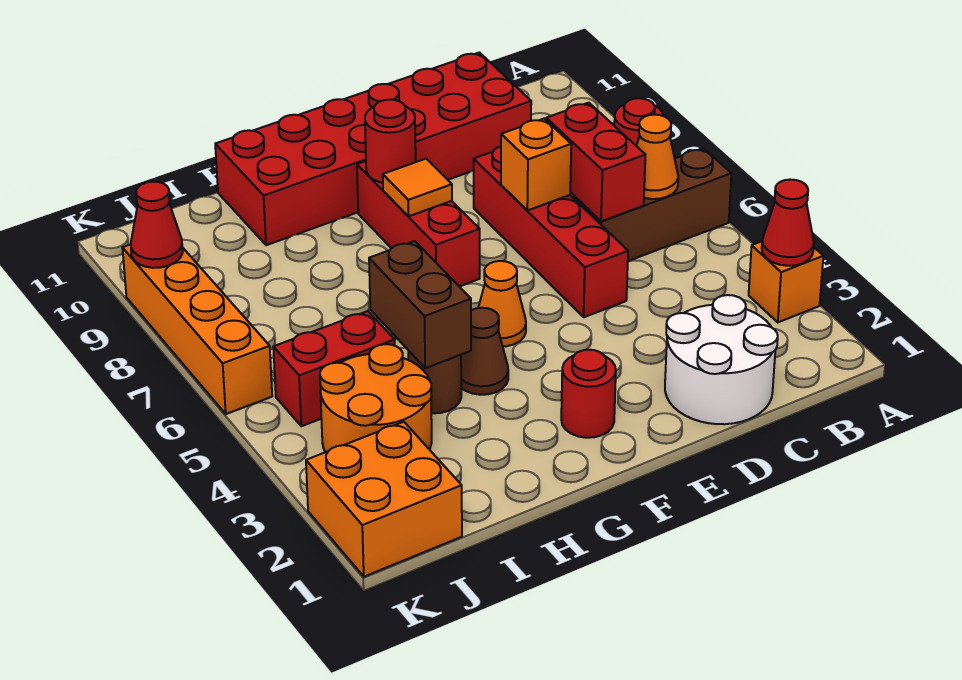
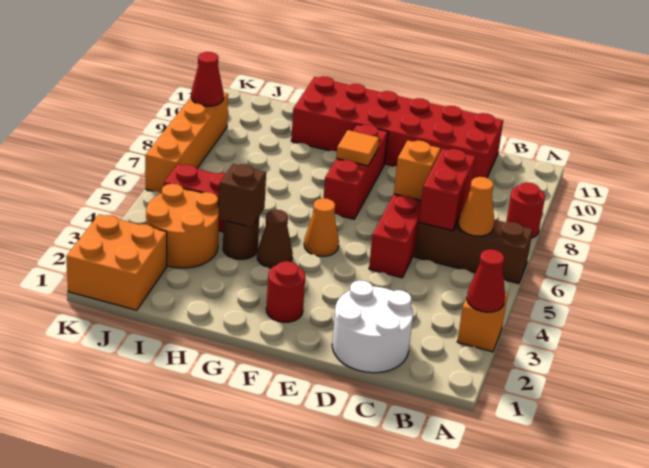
red round brick F9 level 2 -> none
brown brick H4:H5 level 2 -> brown brick H4 level 2

